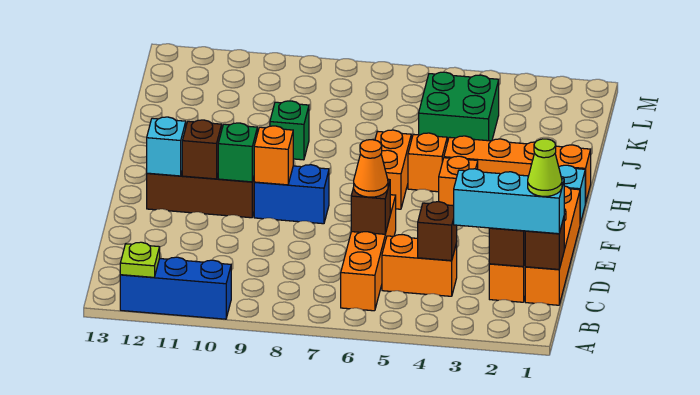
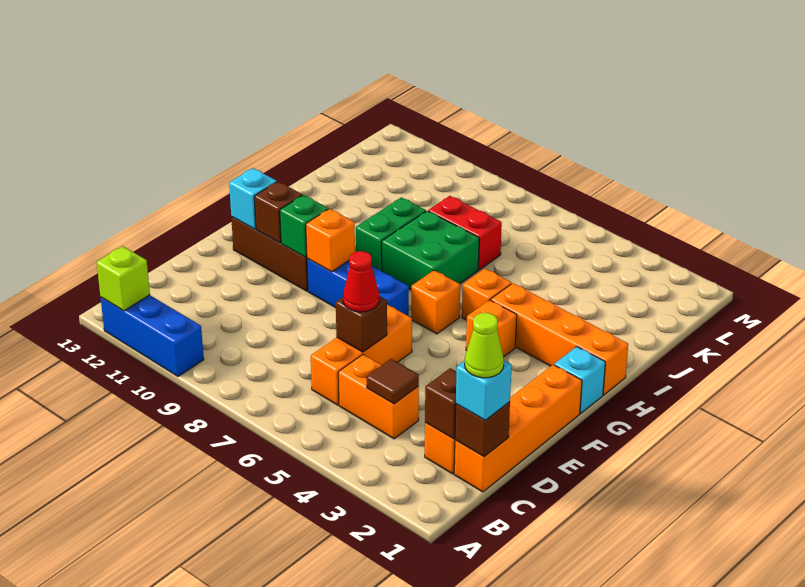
lime plate A12 level 2 -> lime brick A12 level 2
orange brick B6:E6 level 1 -> orange brick C6:E6 level 1
cyan brick C1:C3 level 3 -> cyan brick C1 level 3
brown brick C4 level 2 -> brown tile C4 level 2
orange cone D6 level 3 -> red cone D6 level 3
blue brick F8:F9 level 1 -> blue brick F7:F9 level 1
orange brick G6:H6 level 1 -> orange brick G6 level 1
green brick I9 level 1 -> green brick H9:I9 level 1
green brick J4:K5 level 1 -> green brick H7:I8 level 1
none -> red brick J7:J8 level 1

